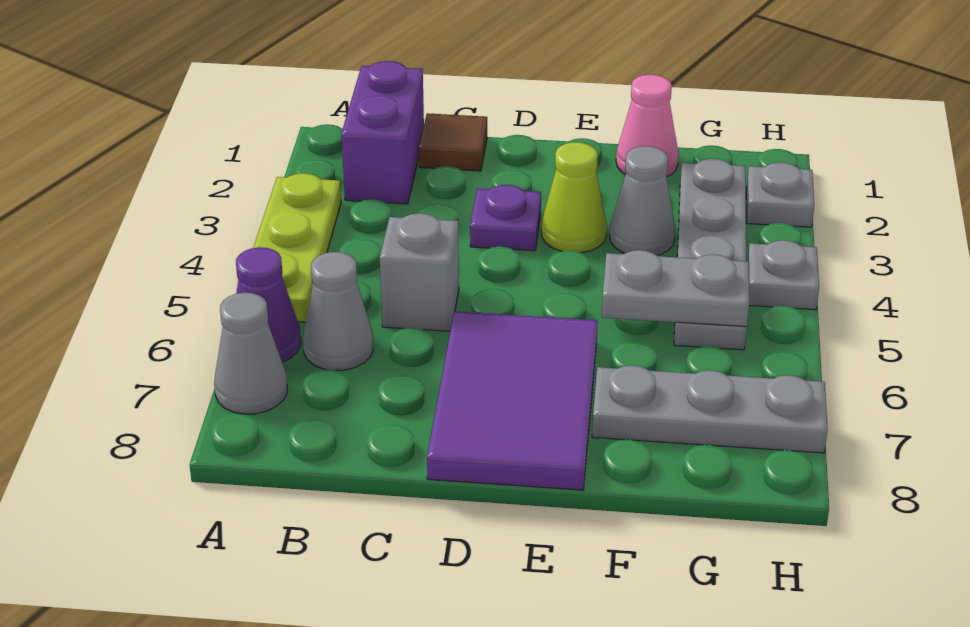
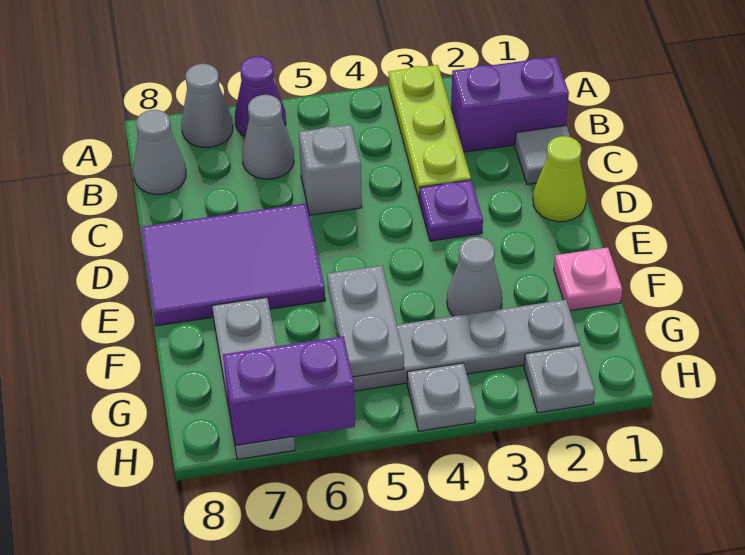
lime plate A3:A5 level 1 -> lime plate A3:C3 level 1
none -> grey cone B8 level 1
brown tile C1 level 1 -> grey tile C1 level 1
lime cone E3 level 1 -> lime cone D1 level 1
pink cone F1 level 1 -> pink plate F1 level 1
none -> purple brick H6:H7 level 2

